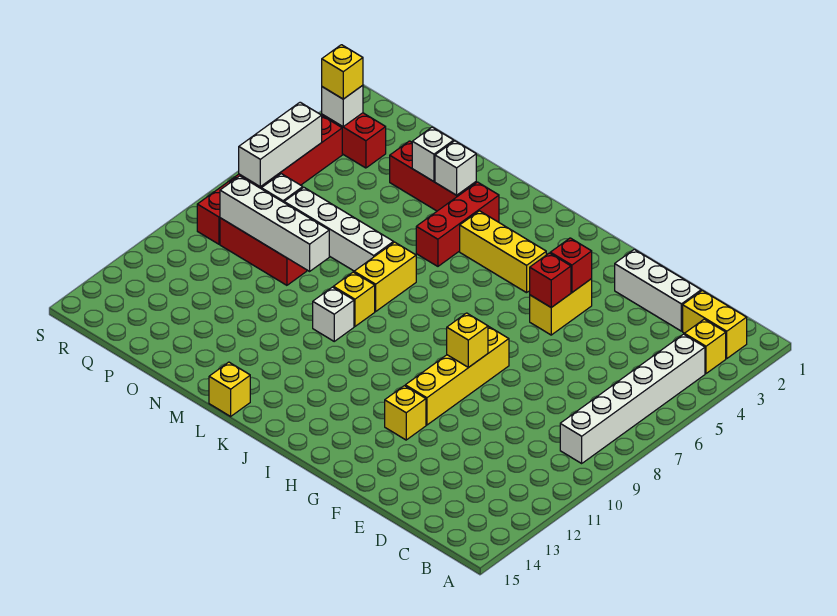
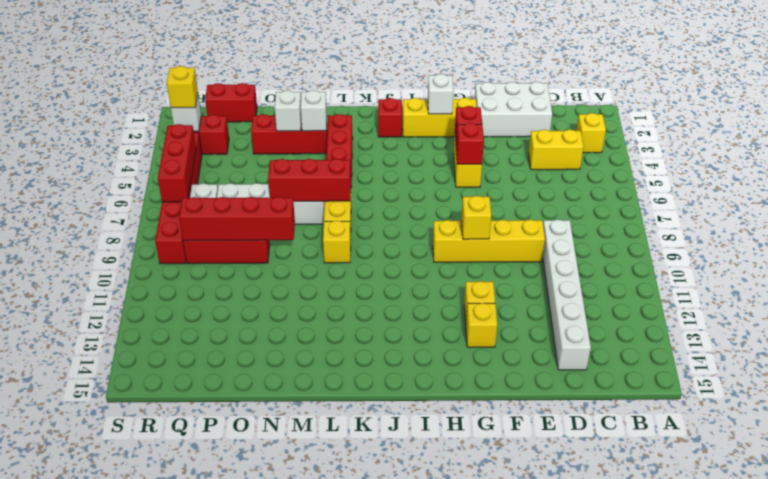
yellow brick B2:C2 level 1 -> yellow brick C4:D4 level 1
white brick B4:B9 level 1 -> white brick D9:D14 level 1
white brick D2:F2 level 1 -> white brick D1:F2 level 1
yellow brick G8:G11 level 1 -> yellow brick E9:H9 level 1
yellow brick I4:K4 level 1 -> yellow brick G2:I2 level 1
none -> red brick J2 level 1
none -> red brick L7:N7 level 2
white brick L10 level 1 -> white brick H2 level 2
yellow brick L15 level 1 -> yellow brick G13 level 1
white brick N9:Q9 level 2 -> red brick N9:Q9 level 2
none -> red brick P1:Q1 level 1
white brick R5:R7 level 2 -> red brick R5:R7 level 2

